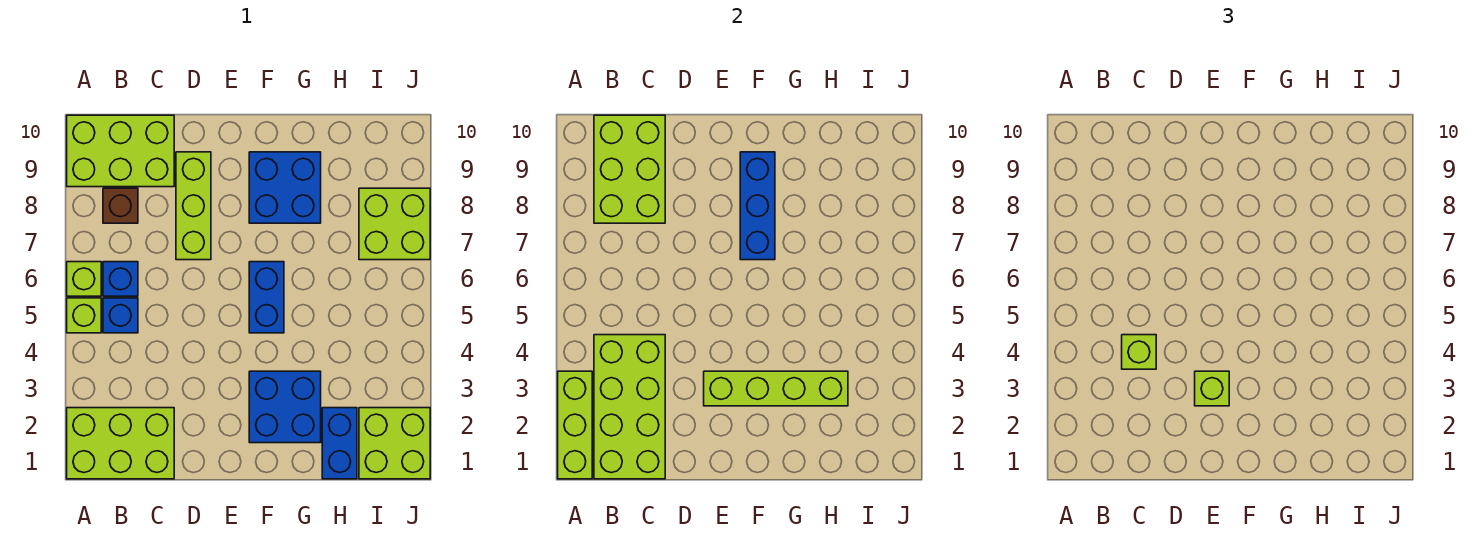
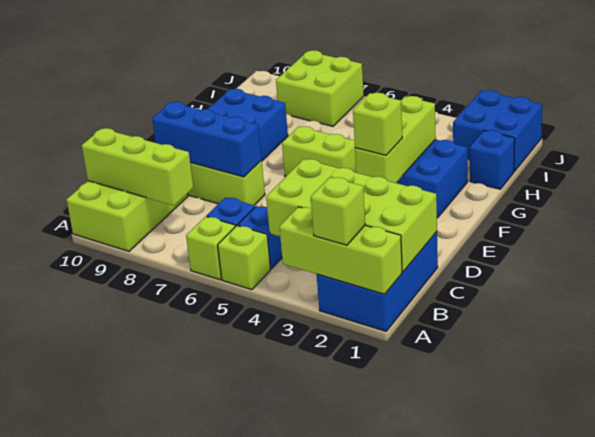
lime brick A1:C2 level 1 -> blue brick A1:C2 level 1
brown brick B8 level 1 -> none
lime brick B8:C10 level 2 -> lime brick B8:B10 level 2
lime brick C4 level 3 -> lime brick A2 level 3
lime brick E3:H3 level 2 -> lime brick E3:G3 level 2
blue brick F5:F6 level 1 -> lime brick F5:F6 level 1
blue brick F7:F9 level 2 -> blue brick D7:D9 level 2
blue brick H1:H2 level 1 -> blue brick H1 level 1
lime brick I1:J2 level 1 -> blue brick I1:J2 level 1

